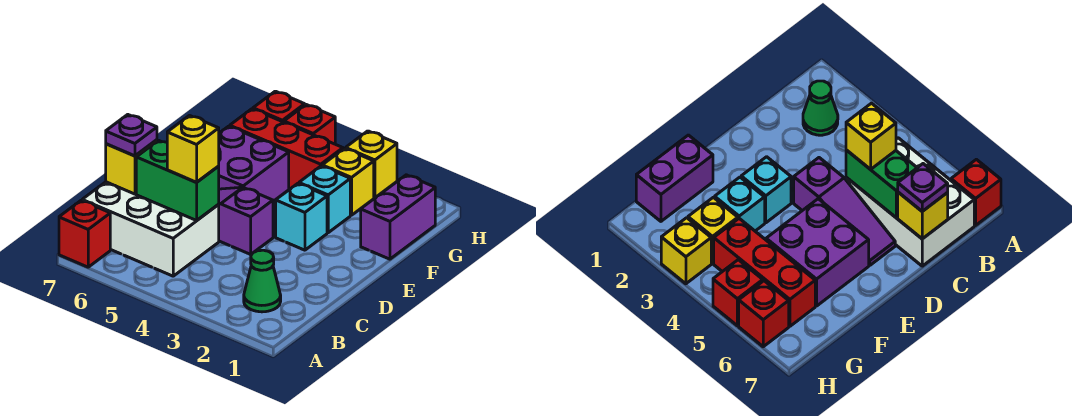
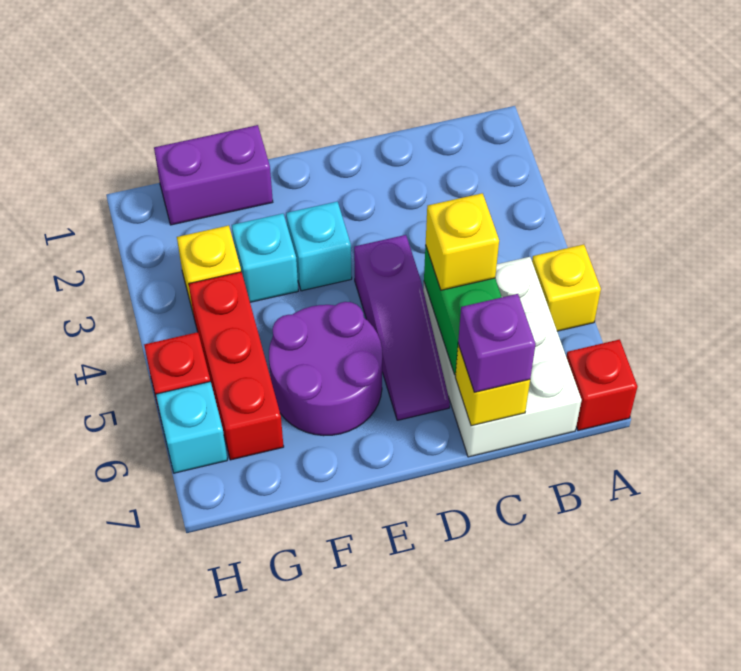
green cone B2 level 1 -> none
purple plate C7 level 3 -> purple brick C7 level 3
purple brick E5:F6 level 1 -> purple round brick E5:F6 level 1
yellow brick H3 level 1 -> yellow brick A5 level 1
red brick H6 level 1 -> cyan brick H6 level 1

